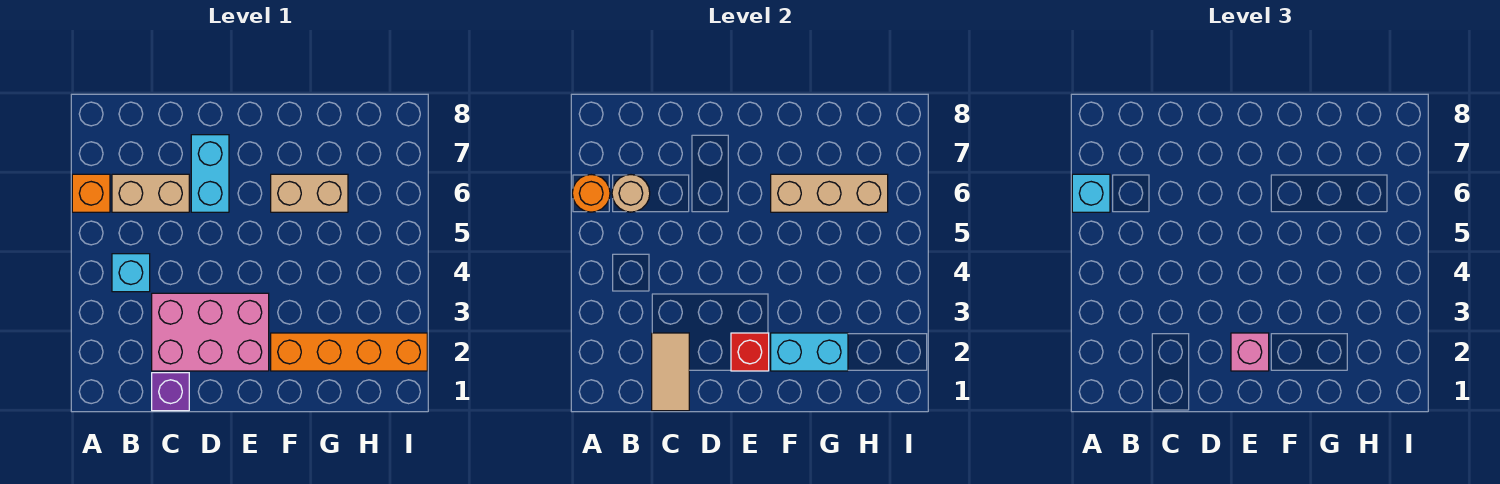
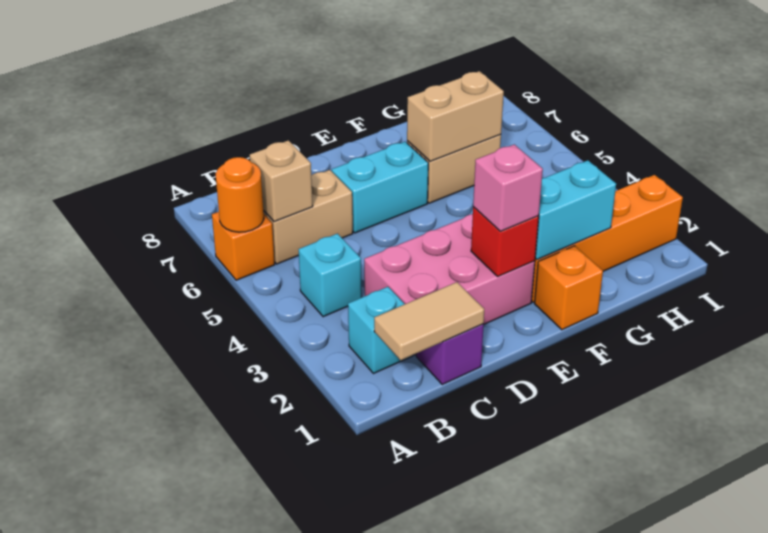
cyan brick A6 level 3 -> cyan brick B2 level 1
tan round brick B6 level 2 -> tan brick B6 level 2
tan tile C1:C2 level 2 -> tan tile B1:C1 level 2
cyan brick D6:D7 level 1 -> cyan brick D6:E6 level 1
none -> orange brick F1 level 1
tan brick F6:H6 level 2 -> tan brick F6:G6 level 2

